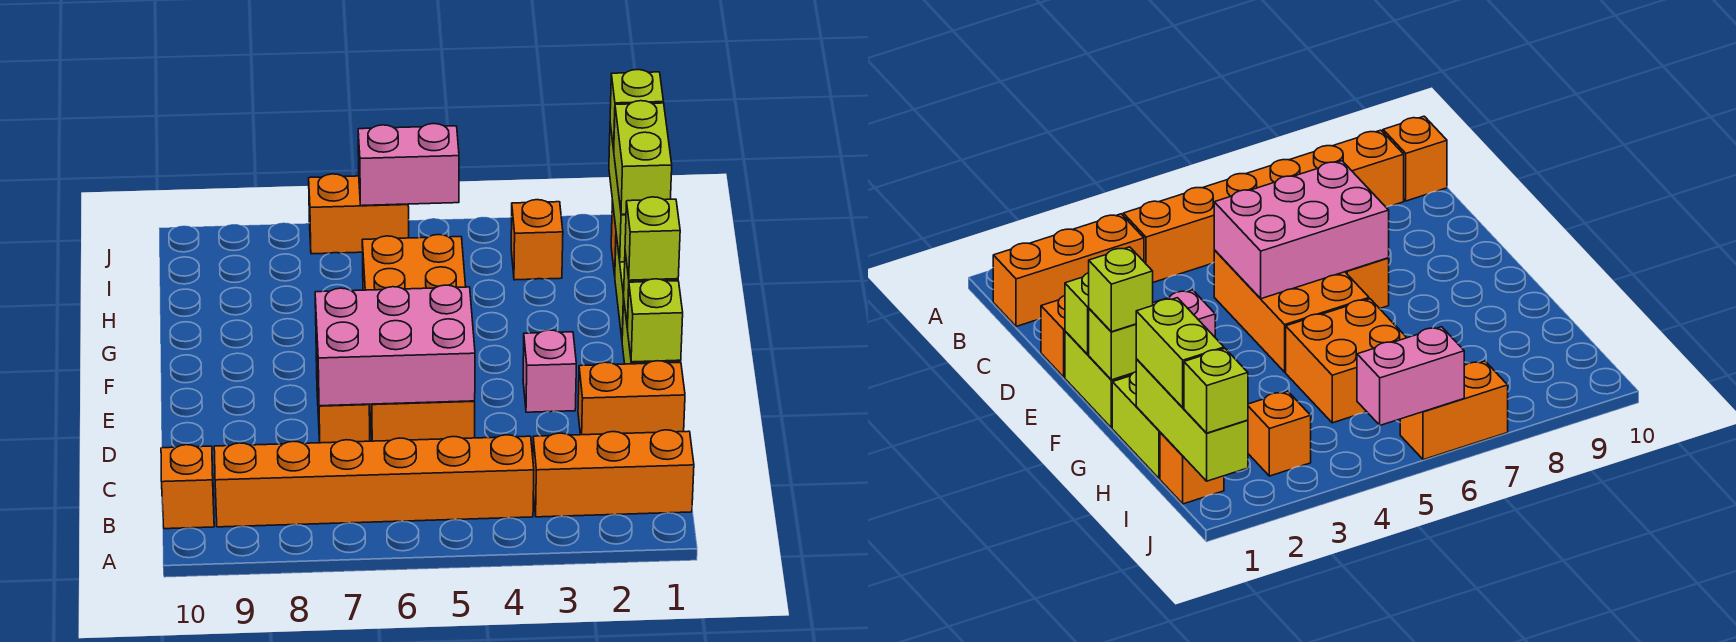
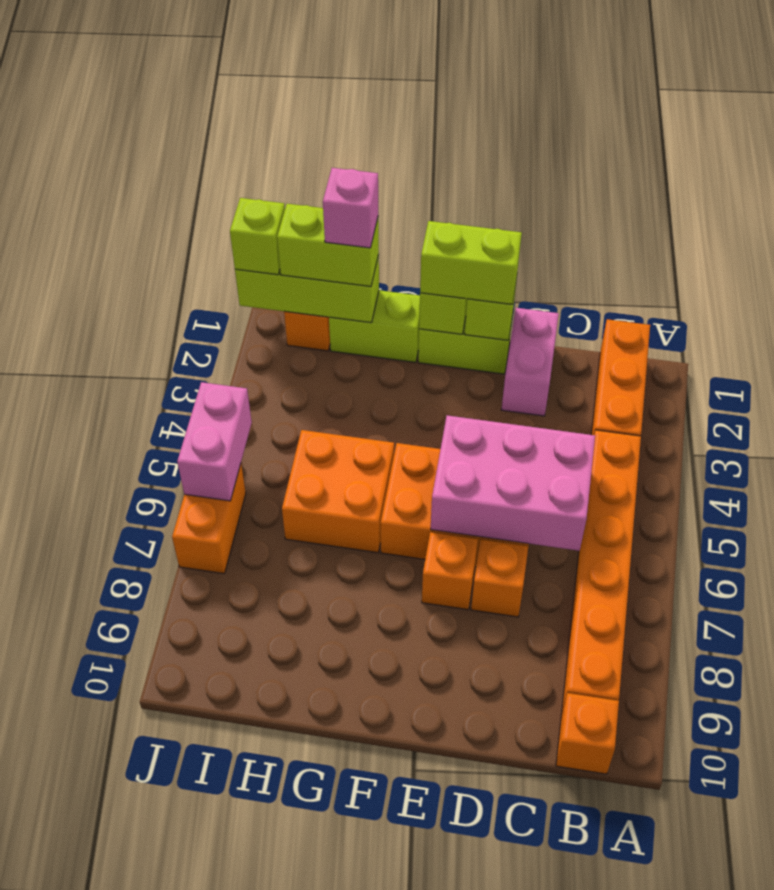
orange brick D1:D2 level 1 -> pink brick D1:D2 level 1
pink brick D5:E7 level 2 -> pink brick C5:E6 level 2
pink brick E3 level 1 -> pink brick H1 level 4
lime brick F1 level 3 -> lime brick E1:F1 level 3
orange brick I3 level 1 -> none

